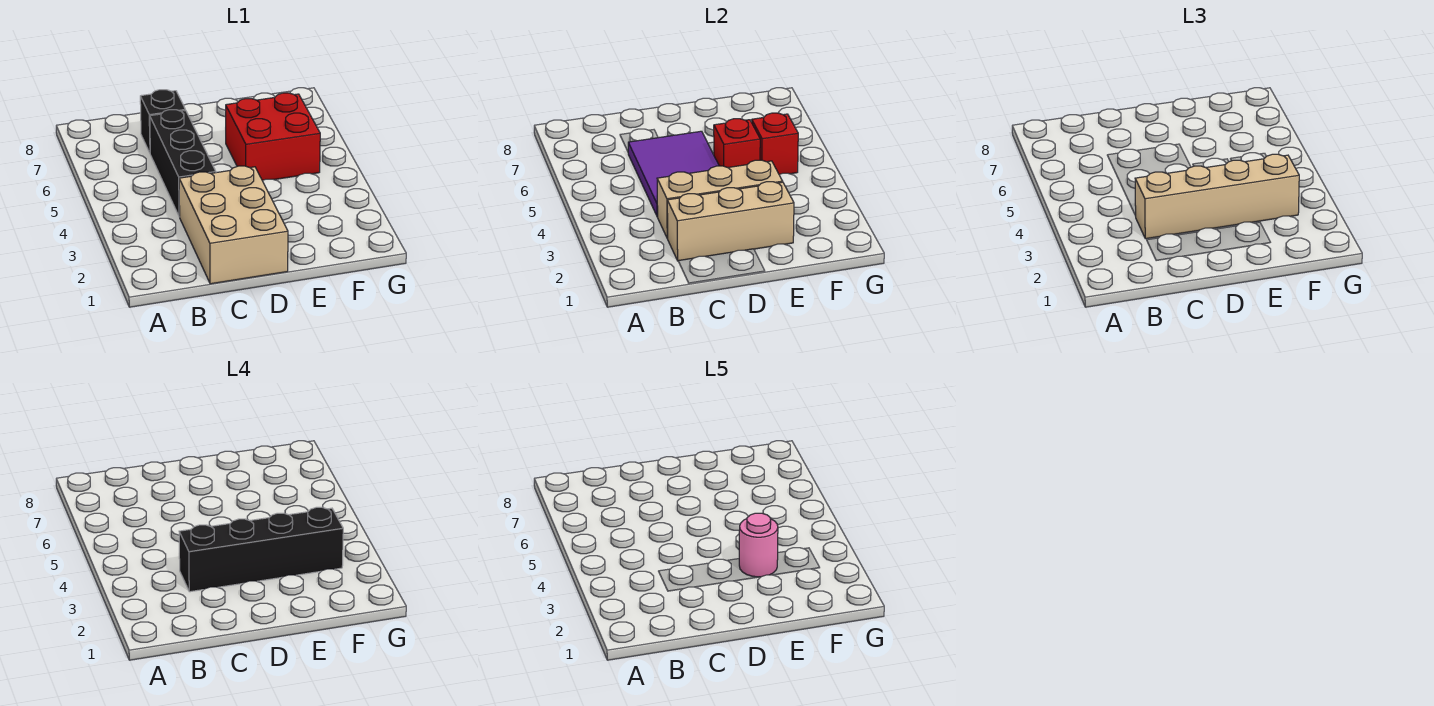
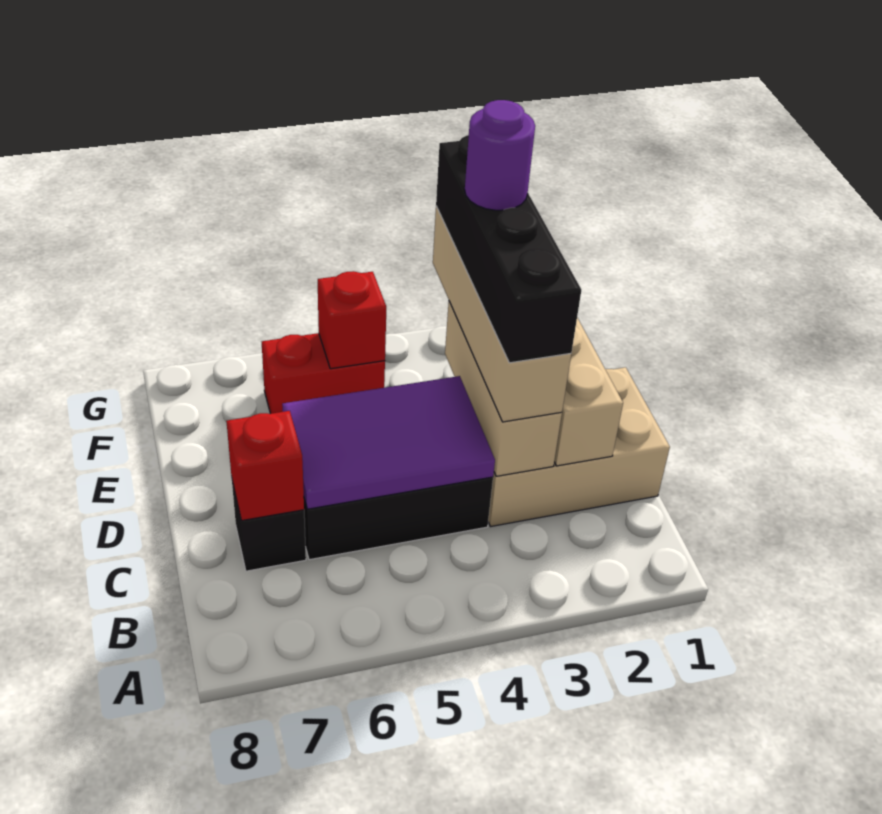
pink round brick E3 level 5 -> purple round brick E3 level 5
red brick E5:F6 level 1 -> red brick F5:F6 level 1
red brick E5 level 2 -> red brick C7 level 2

